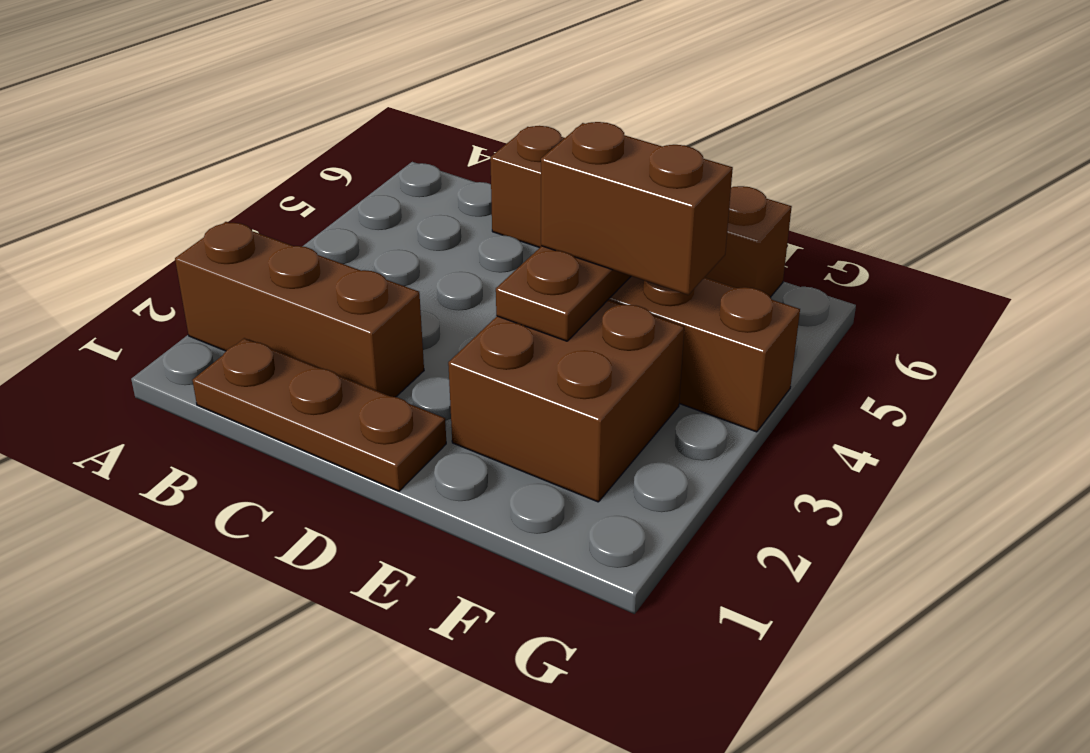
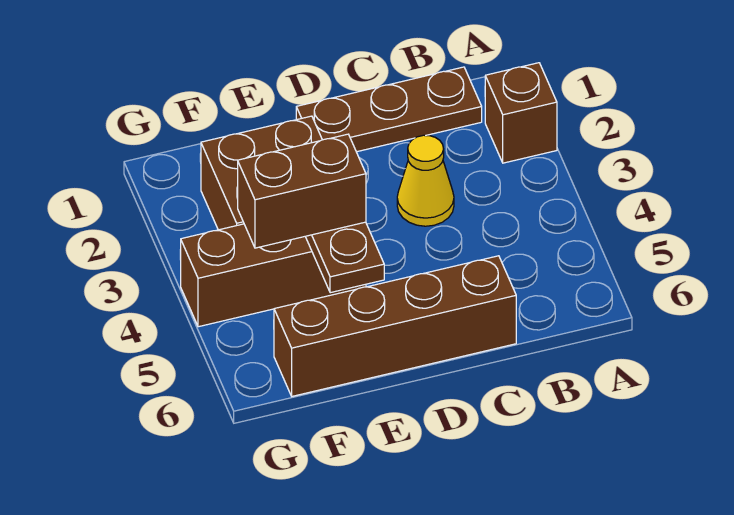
brown brick A2:C2 level 1 -> brown brick A2 level 1
none -> yellow cone C3 level 1

